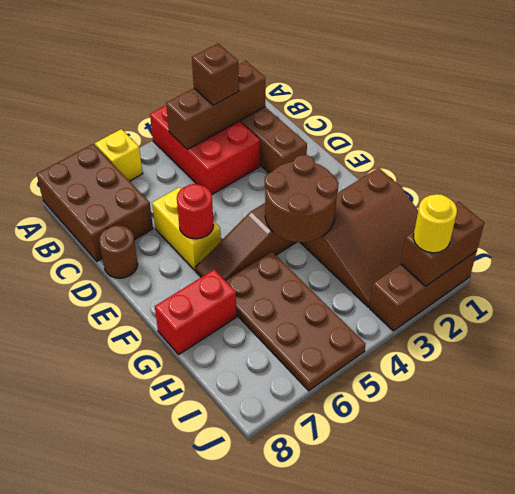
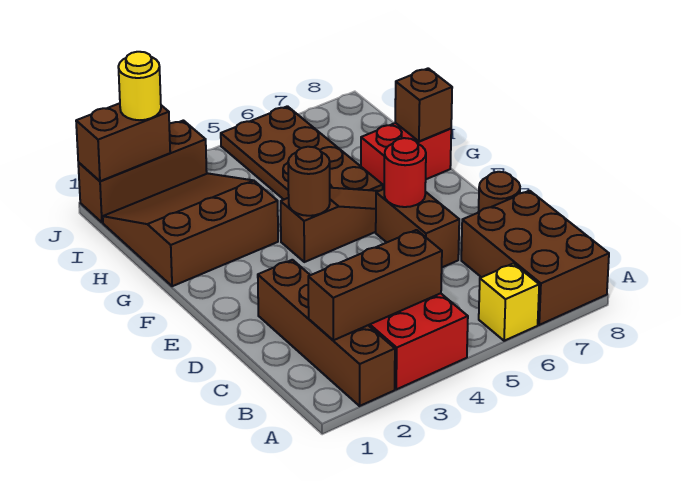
brown brick B3 level 3 -> brown brick G8 level 2
yellow brick D6:E6 level 1 -> brown brick D6:E6 level 1
brown round brick F3:G4 level 2 -> brown round brick F4 level 2

